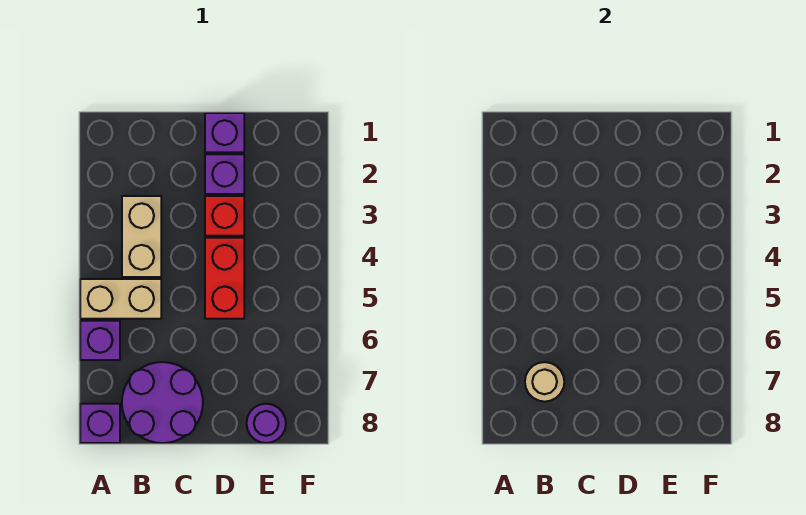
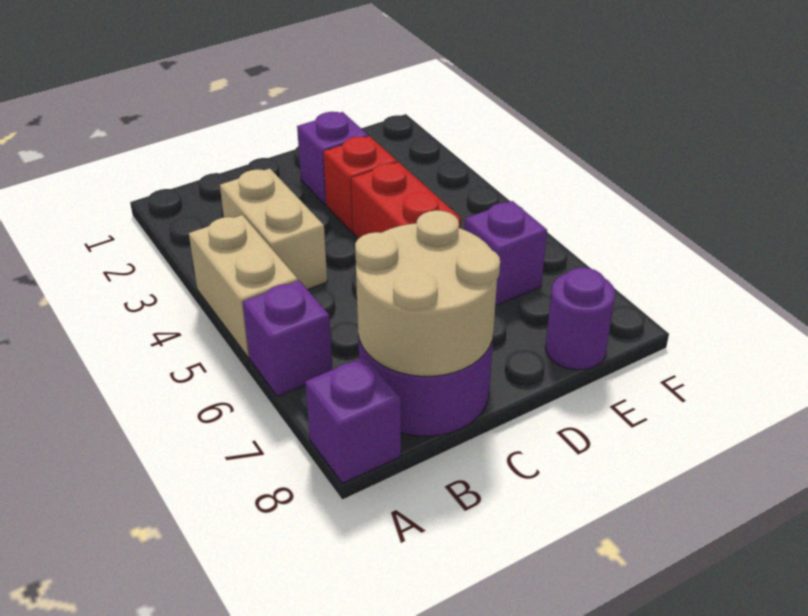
tan brick A5:B5 level 1 -> tan brick A4:A5 level 1
tan round brick B7 level 2 -> tan round brick B7:C8 level 2
purple brick D1 level 1 -> purple brick E6 level 1

